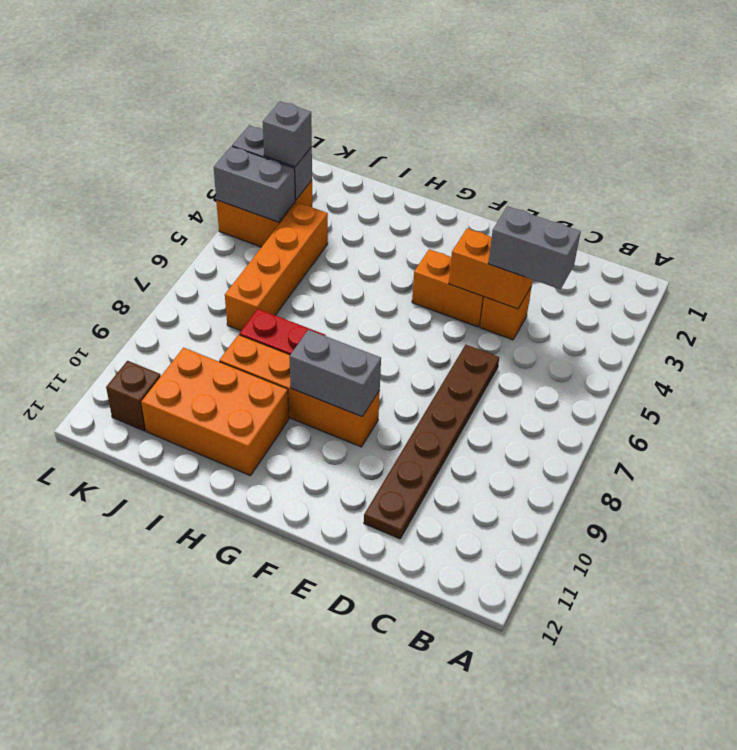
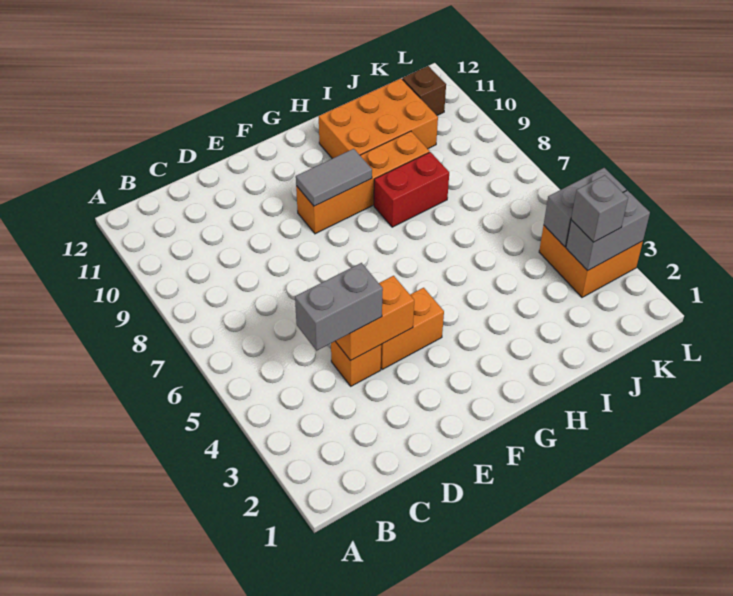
brown plate D6:D11 level 1 -> none
grey brick F9:G9 level 2 -> grey tile F9:G9 level 2
orange brick J4:J7 level 1 -> none

